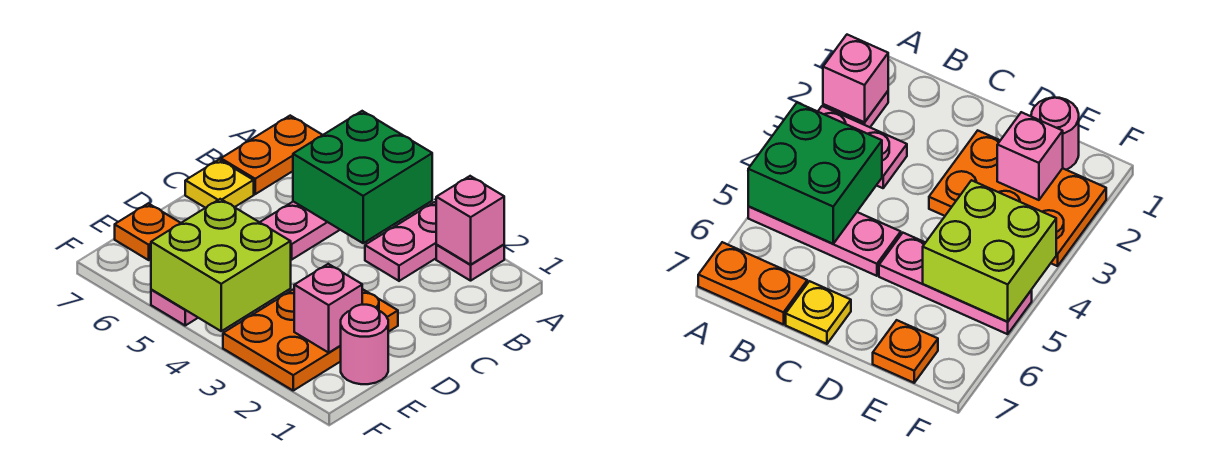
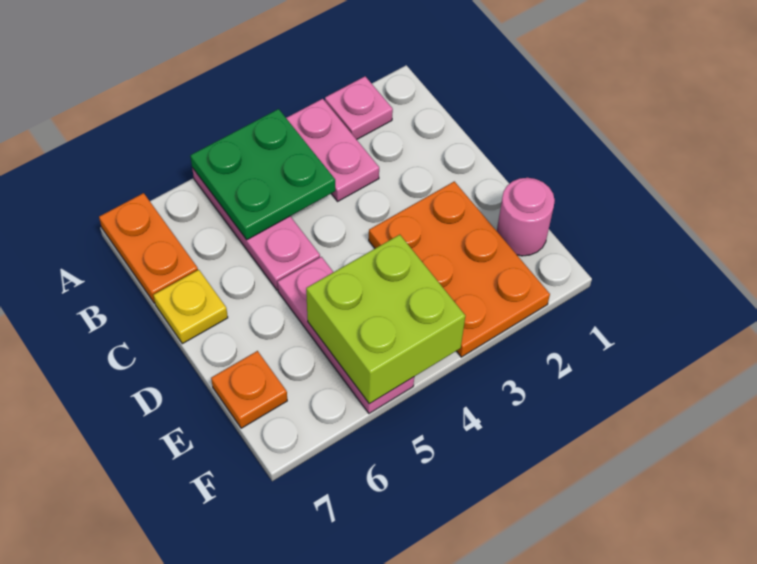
pink brick A2 level 2 -> none
green brick A4:B5 level 2 -> green plate A4:B5 level 2
pink brick E2 level 2 -> none

